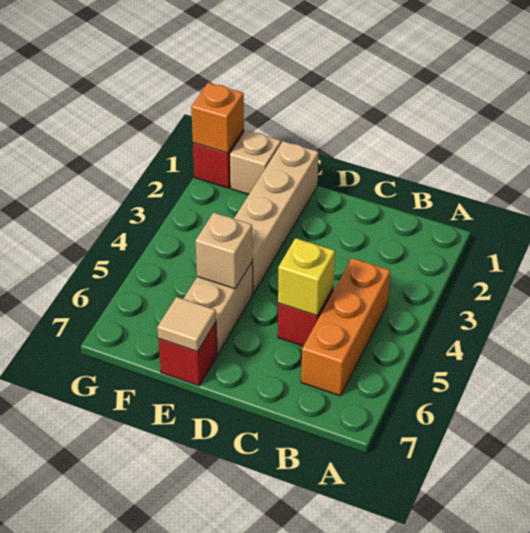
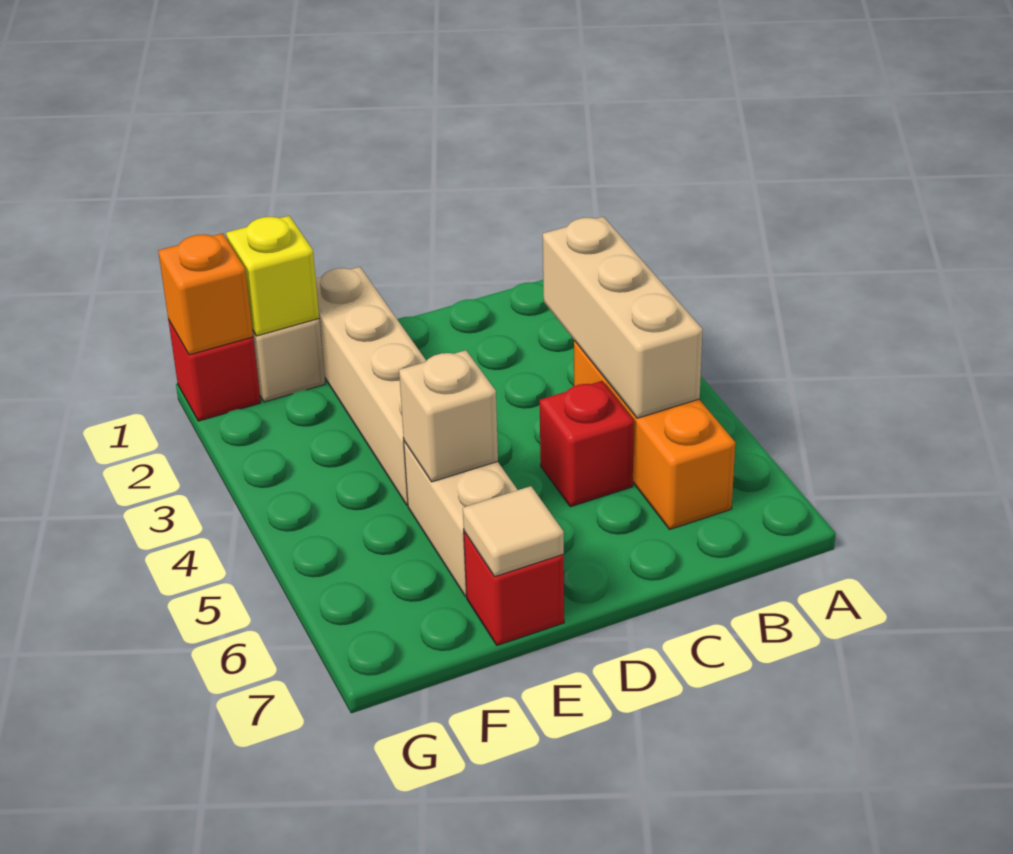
none -> tan brick B3:B5 level 2
yellow brick C5 level 2 -> yellow brick F1 level 2

